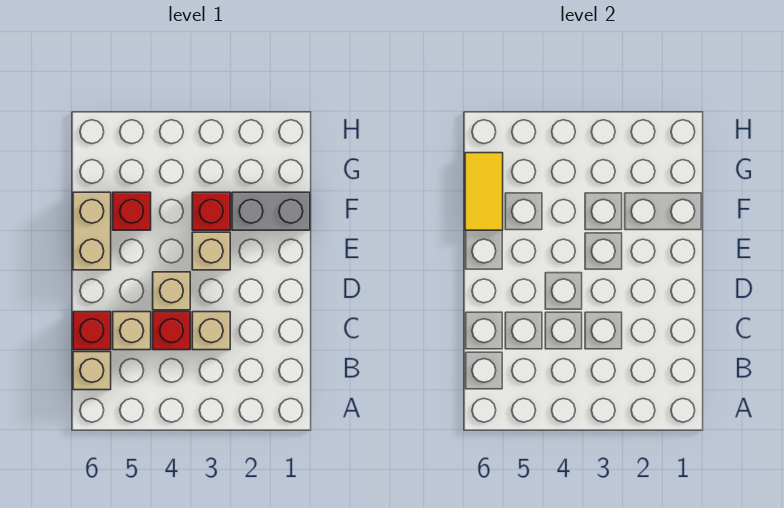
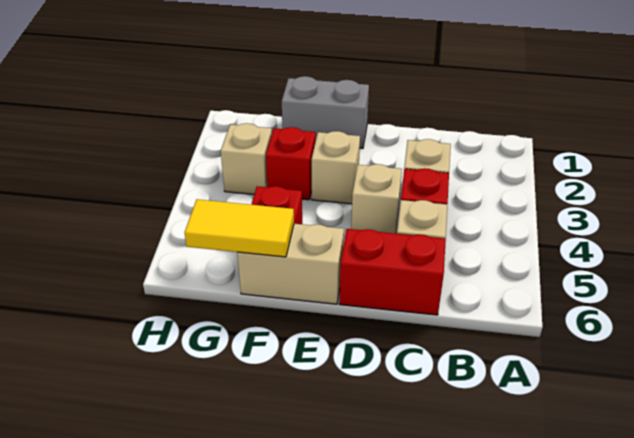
tan brick B6 level 1 -> tan brick G3 level 1
red brick C6 level 1 -> red brick C6:D6 level 1
grey brick F1:F2 level 1 -> grey brick E1:F1 level 1

